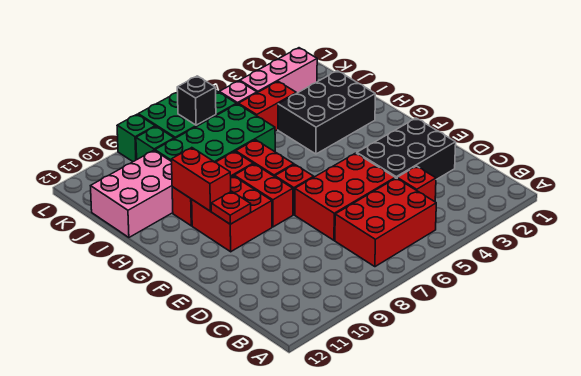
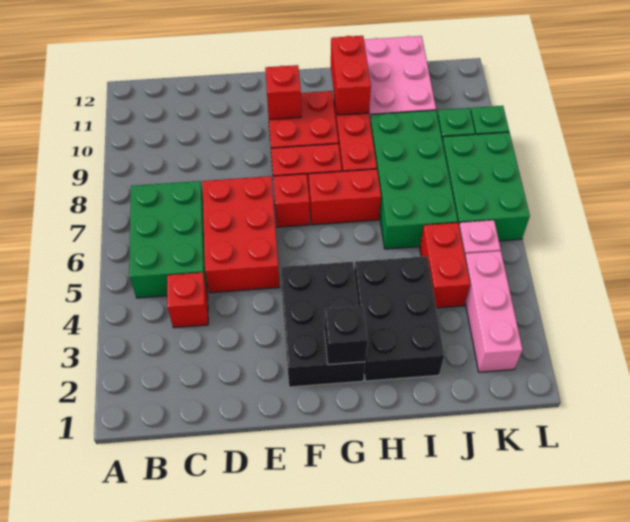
red brick B5:C7 level 1 -> green brick B5:C7 level 1
black brick D2:E4 level 1 -> black brick F2:G4 level 1
red plate F10 level 2 -> red brick F10 level 2
red brick G10:H10 level 2 -> red brick H10:H11 level 2
black brick K7 level 2 -> black brick G2 level 2

